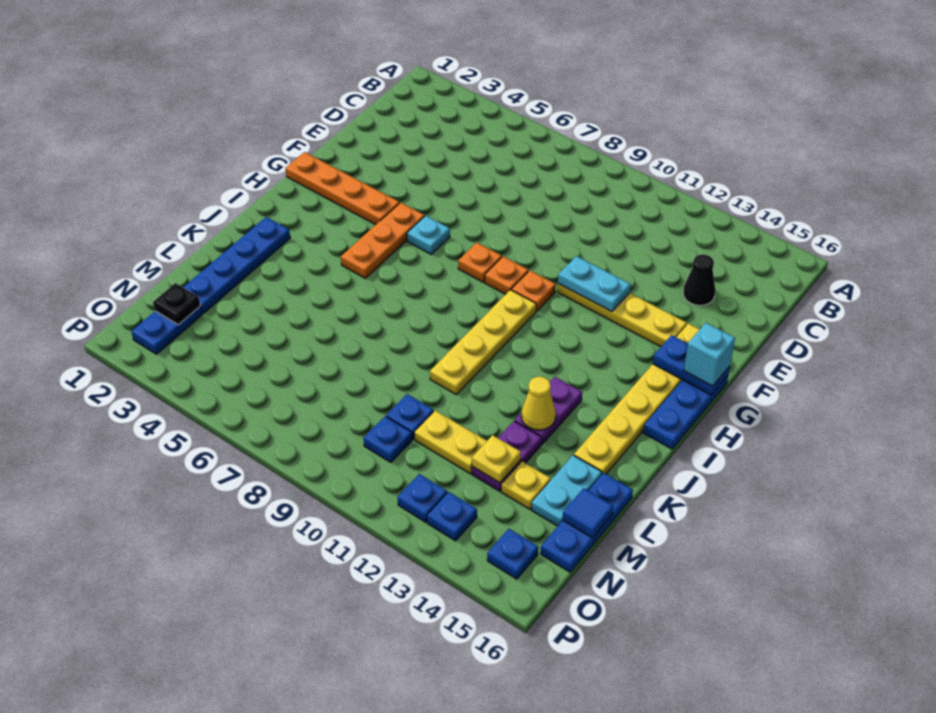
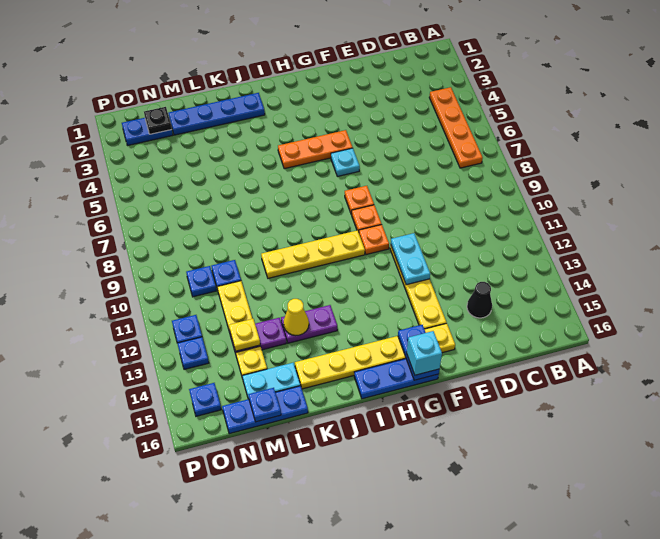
orange plate G1:G4 level 1 -> orange plate B4:B7 level 1
blue tile M16 level 2 -> blue plate M16 level 2

